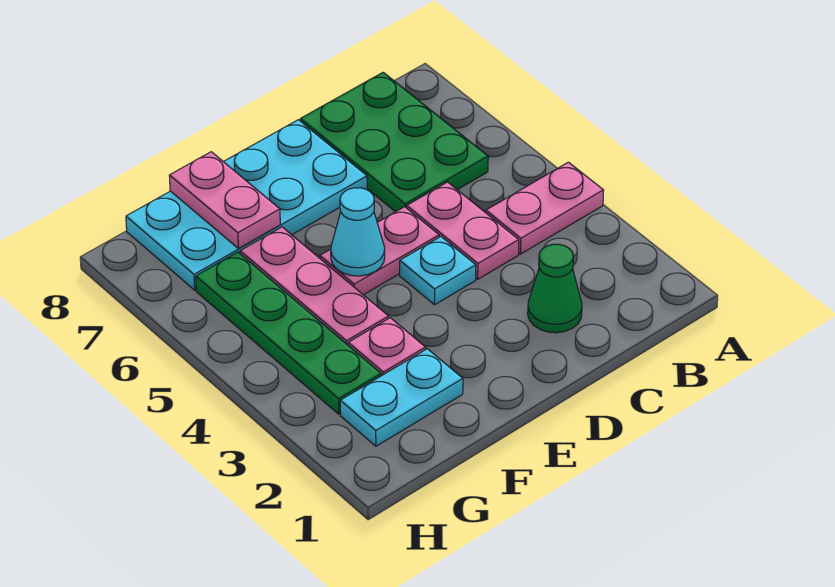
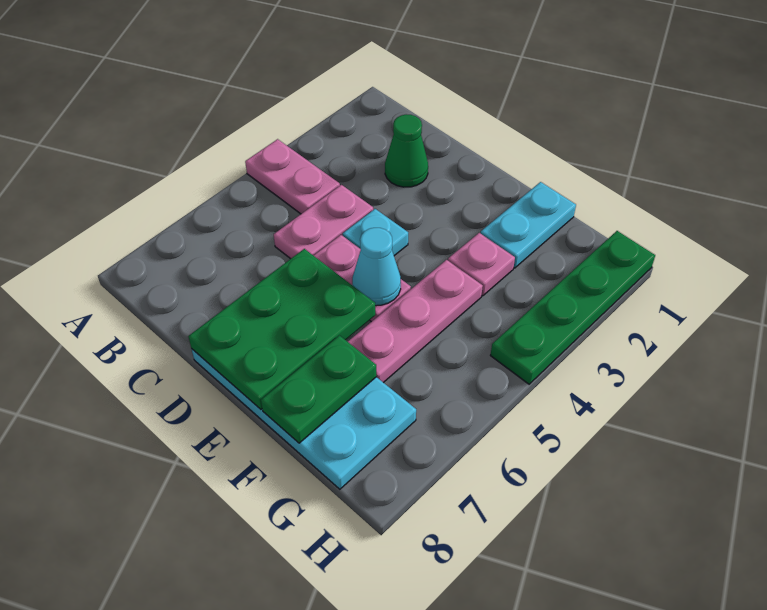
green plate B6:C8 level 1 -> green plate D6:E8 level 2
cyan plate F2:G2 level 1 -> cyan plate F1:F2 level 1
pink plate F7:F8 level 2 -> green plate F7:F8 level 2
green plate G3:G6 level 1 -> green plate H1:H4 level 1

